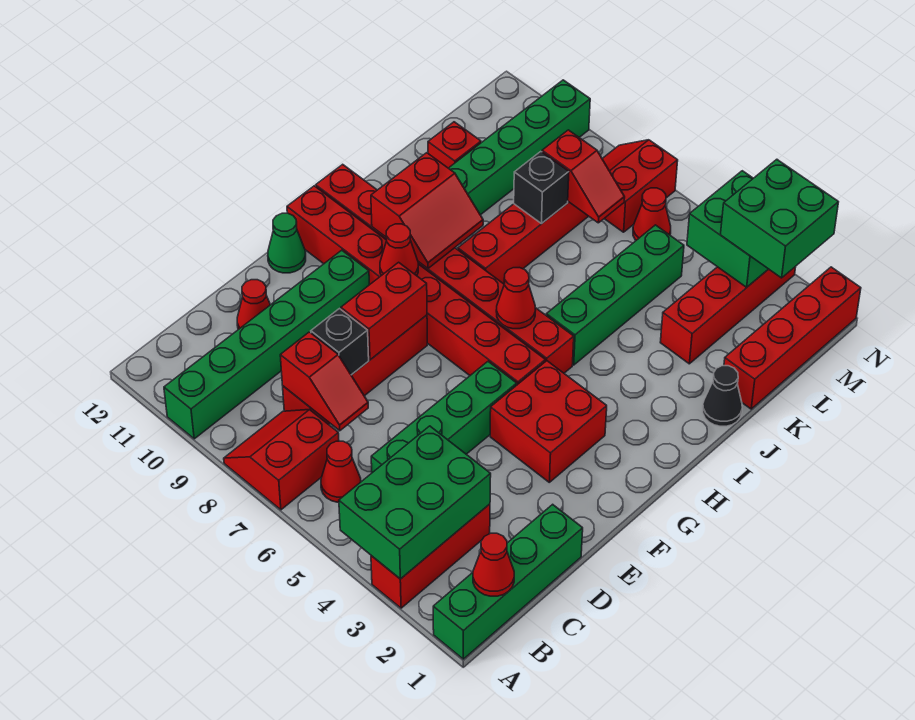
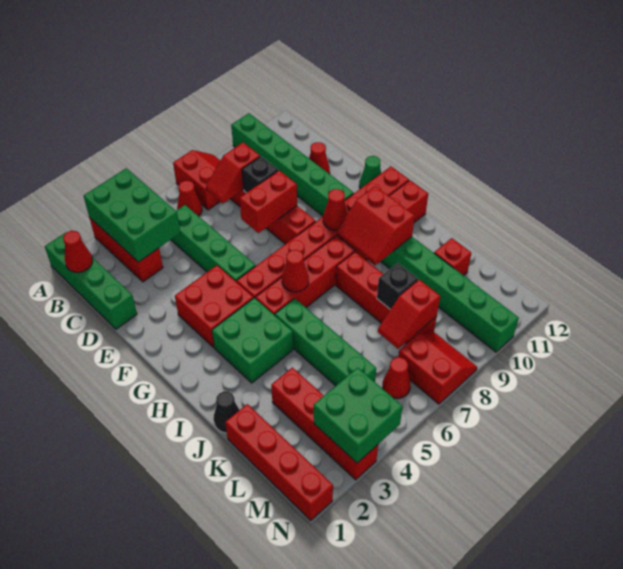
red brick E8:F8 level 2 -> red brick E7:E8 level 2
green brick M2:N3 level 3 -> green brick H3:I4 level 1

